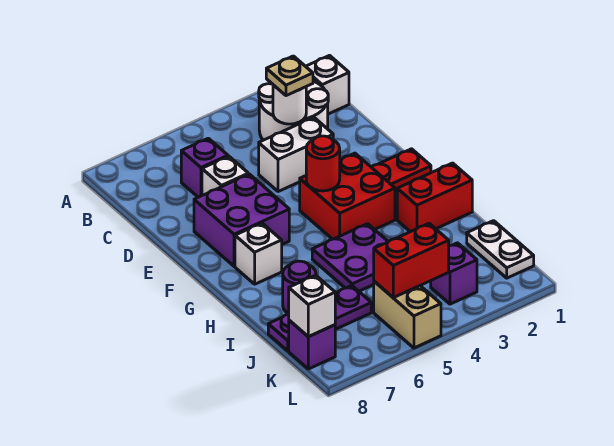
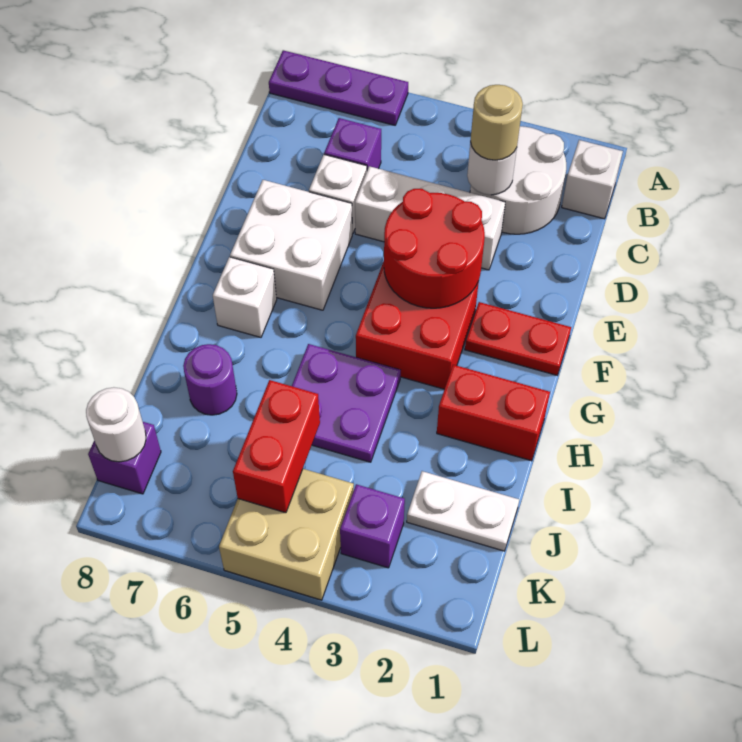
tan plate C3 level 3 -> tan round brick C3 level 3
white brick D3:D4 level 1 -> white brick D3:D5 level 1
purple brick E6:F7 level 1 -> white brick E6:F7 level 1
red round brick F4 level 2 -> red round brick E3:F4 level 2
white plate J1:K1 level 1 -> white plate J1:J2 level 1
purple plate J6:J8 level 1 -> purple plate A6:A8 level 1
red brick K4:K5 level 2 -> red brick J5:K5 level 2
tan brick K5:L5 level 1 -> tan brick K4:L5 level 1
white brick K8 level 2 -> white round brick K8 level 2

